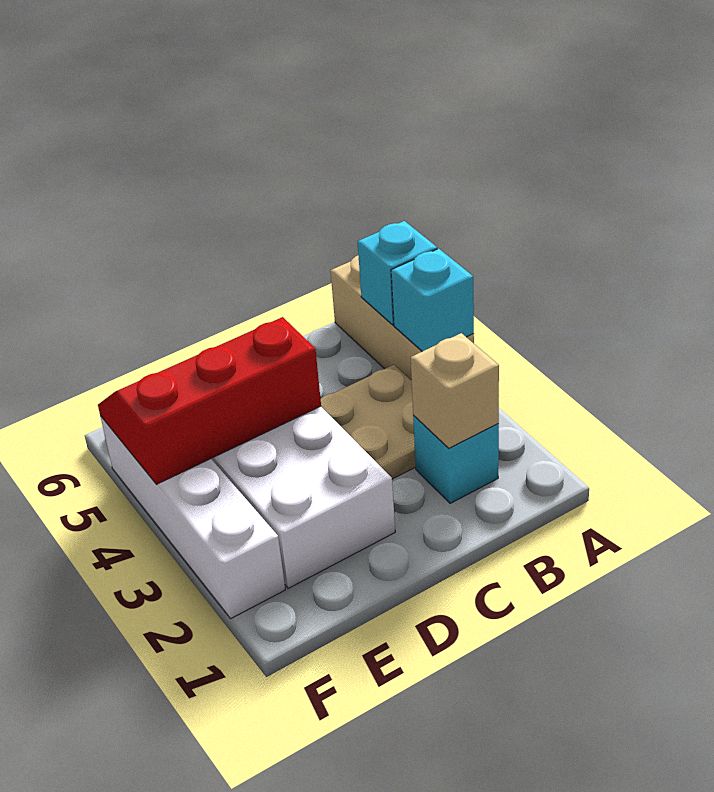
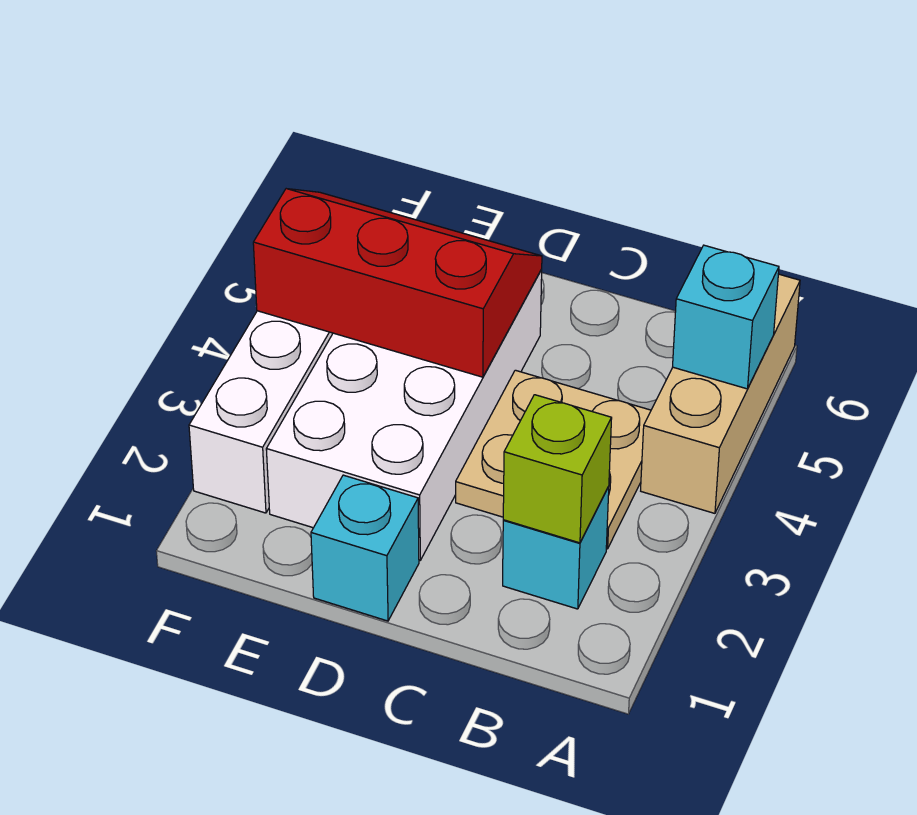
cyan brick A4 level 2 -> cyan brick D1 level 1
tan brick B2 level 2 -> lime brick B2 level 2

